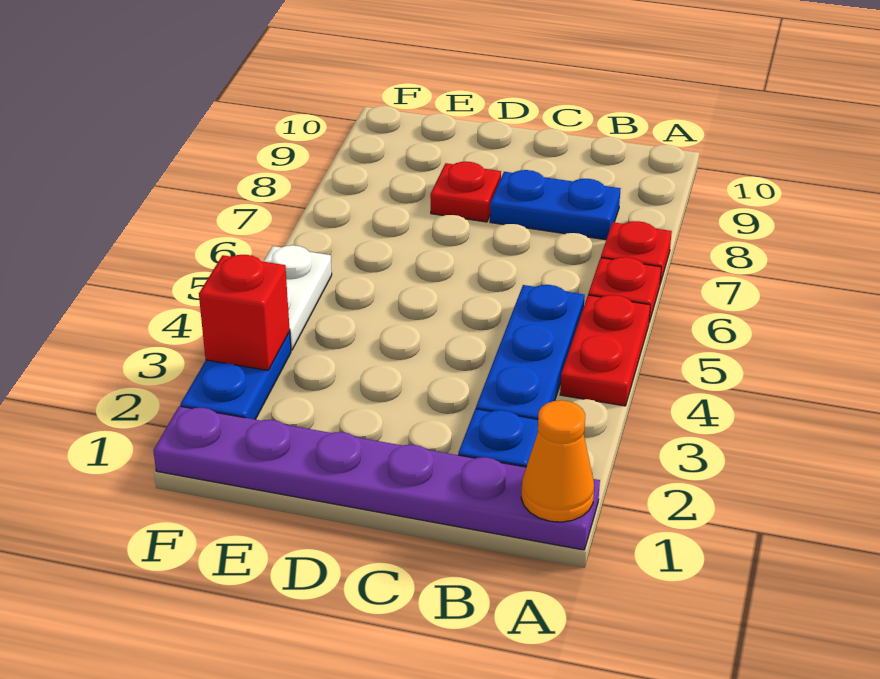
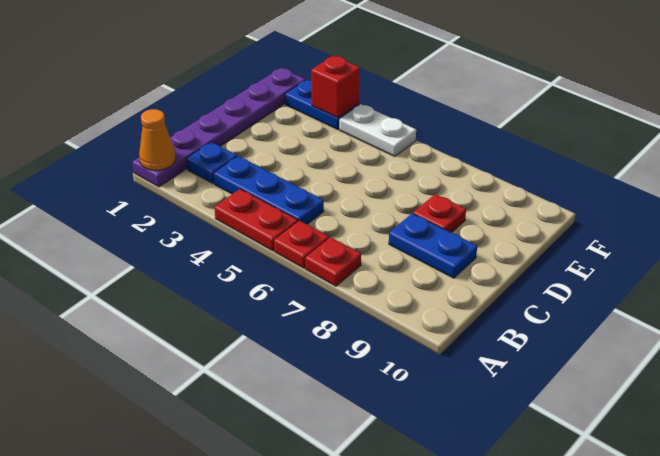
blue plate B8:C8 level 1 -> blue plate C8:C9 level 1

